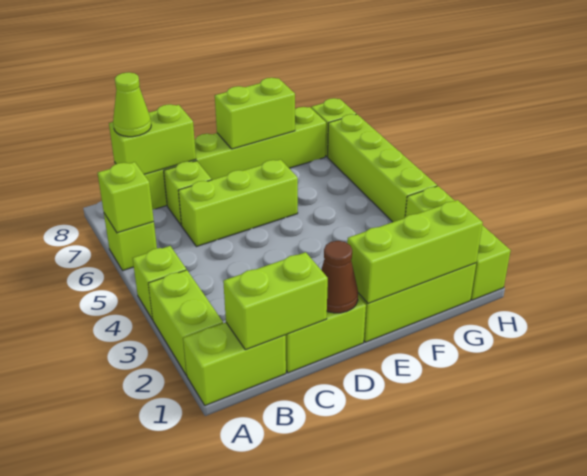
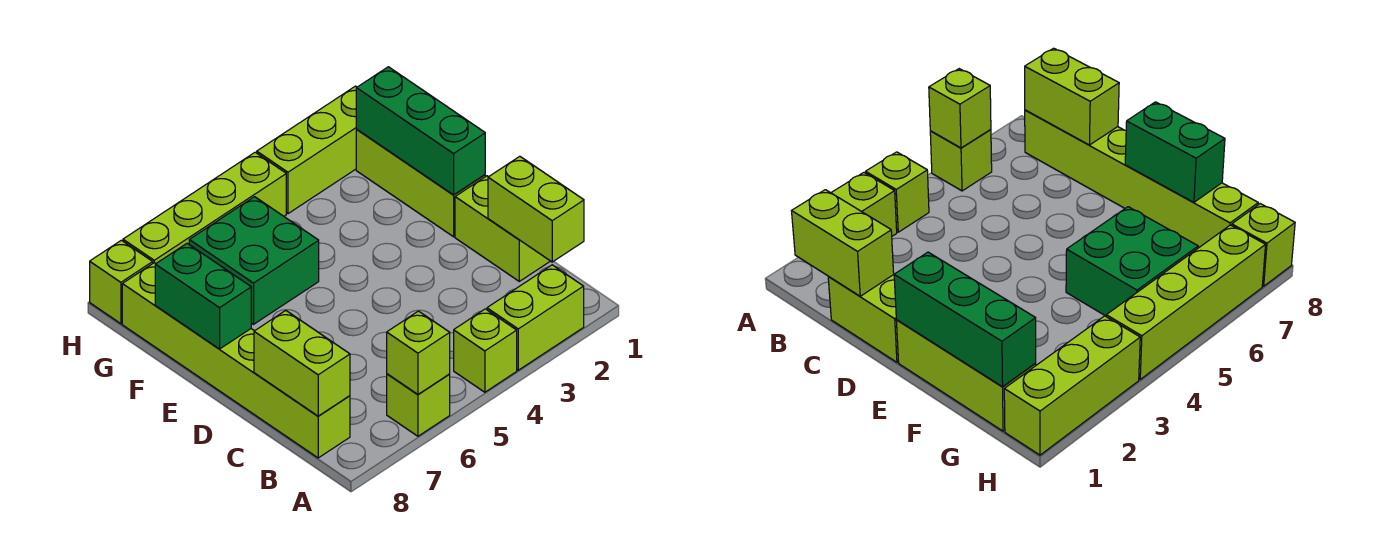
lime brick A1:B1 level 1 -> none
lime cone B8 level 3 -> none
lime brick C6:E6 level 1 -> none
lime brick C7 level 1 -> none
brown cone D1 level 2 -> none
lime brick E1:G1 level 2 -> green brick E1:G1 level 2
lime brick E8:F8 level 2 -> green brick E8:F8 level 2
none -> green brick F5:G6 level 1

